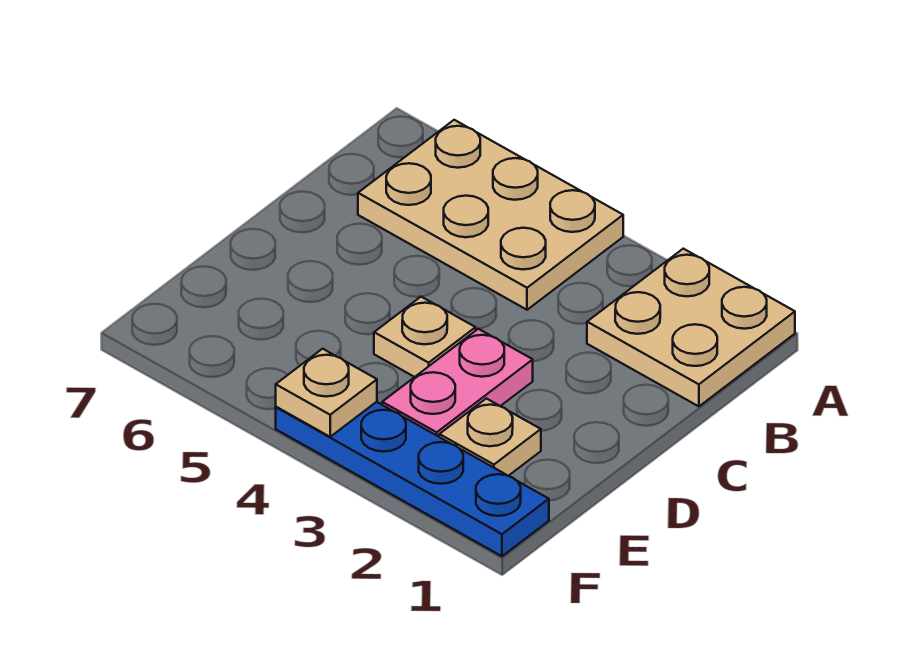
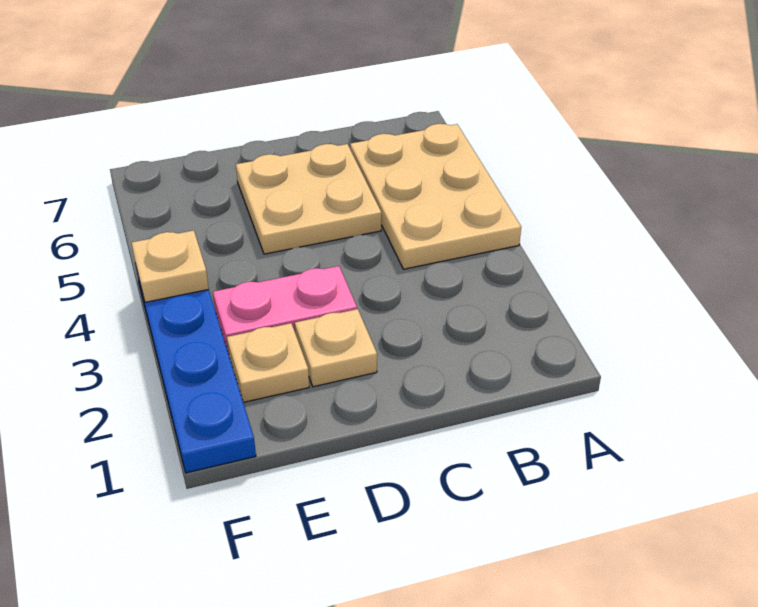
tan plate A1:B2 level 1 -> tan plate C5:D6 level 1
tan plate D4 level 1 -> tan plate D2 level 1

